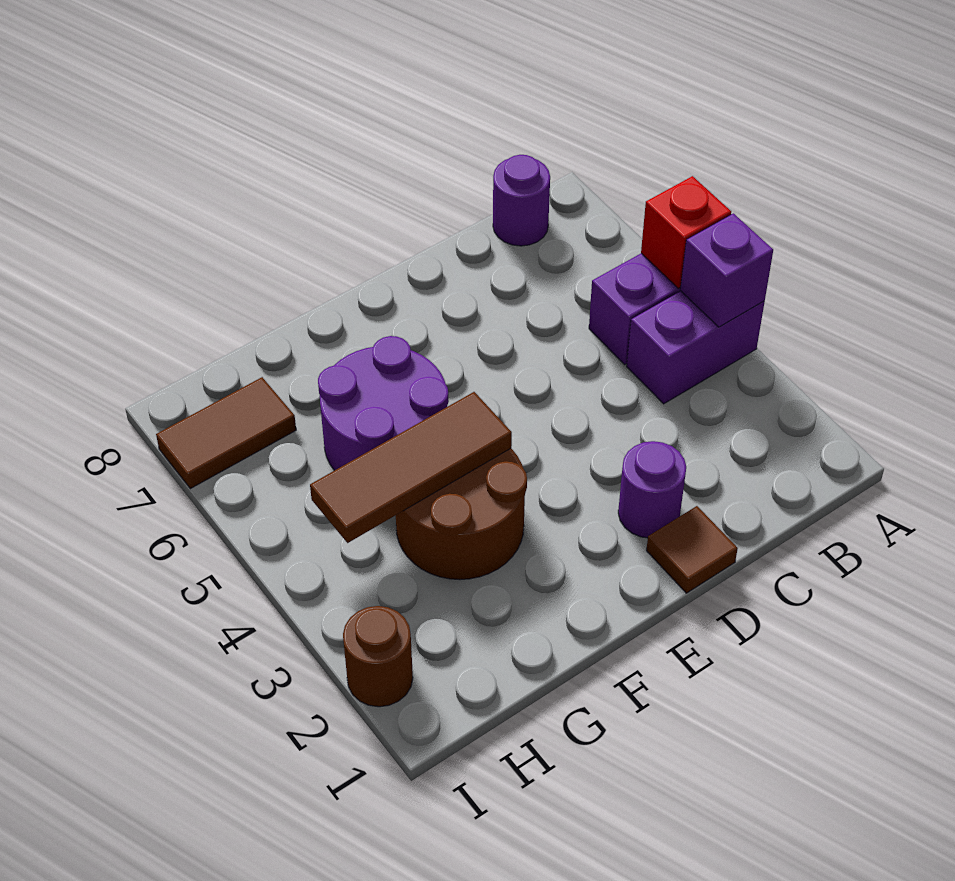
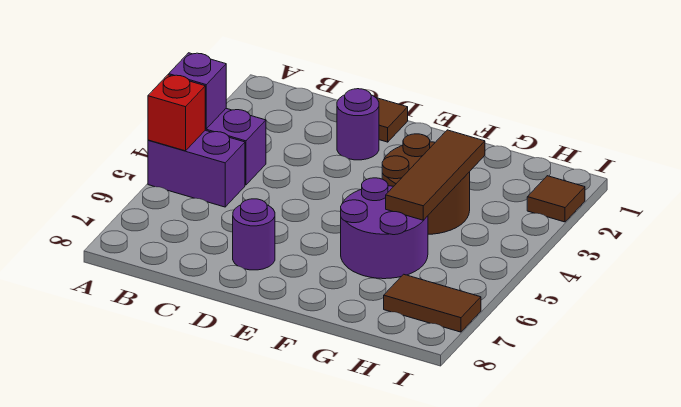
purple round brick B8 level 1 -> purple round brick D7 level 1
brown tile F4:H4 level 2 -> brown tile G3:G5 level 2
brown round brick I2 level 1 -> brown tile I2 level 1

